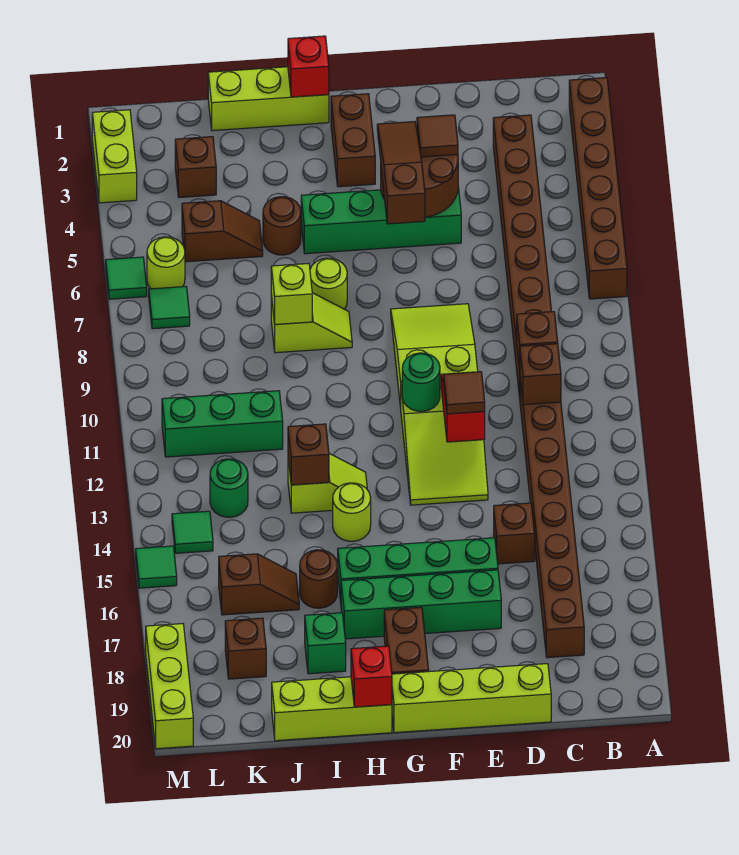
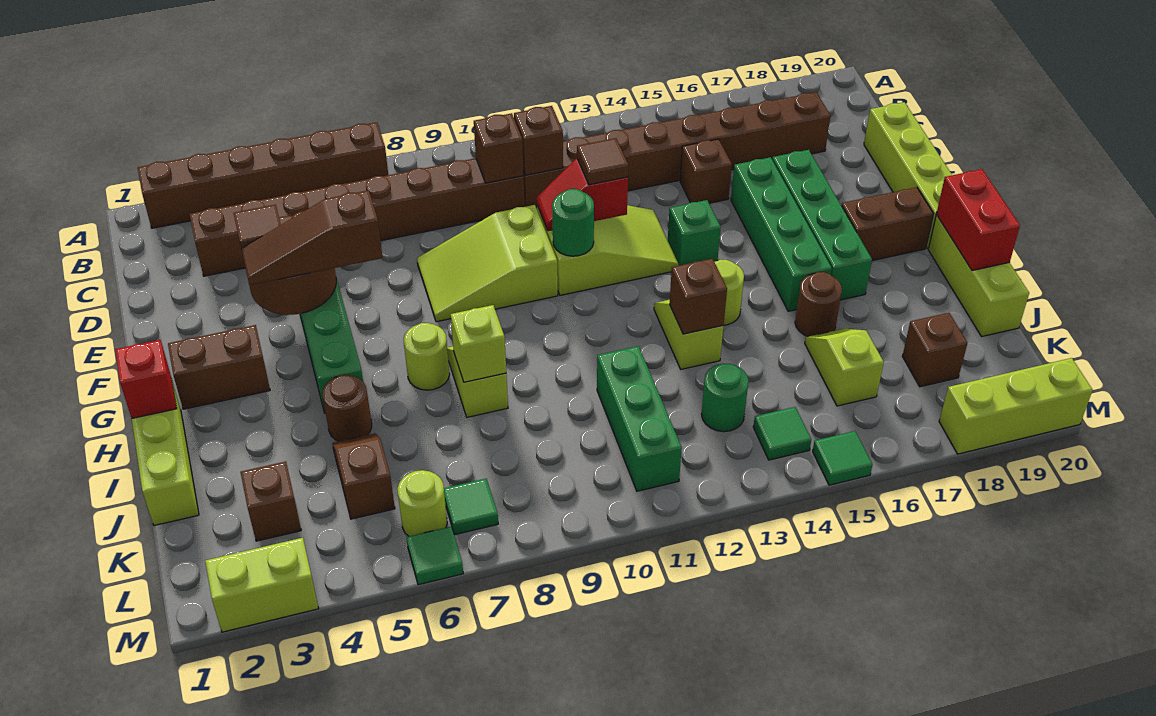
red brick H20 level 2 -> red brick H20:I20 level 2
green brick I18 level 1 -> green brick F14 level 1
brown slope J16:K16 level 1 top K -> lime slope J16:K16 level 1 top K

